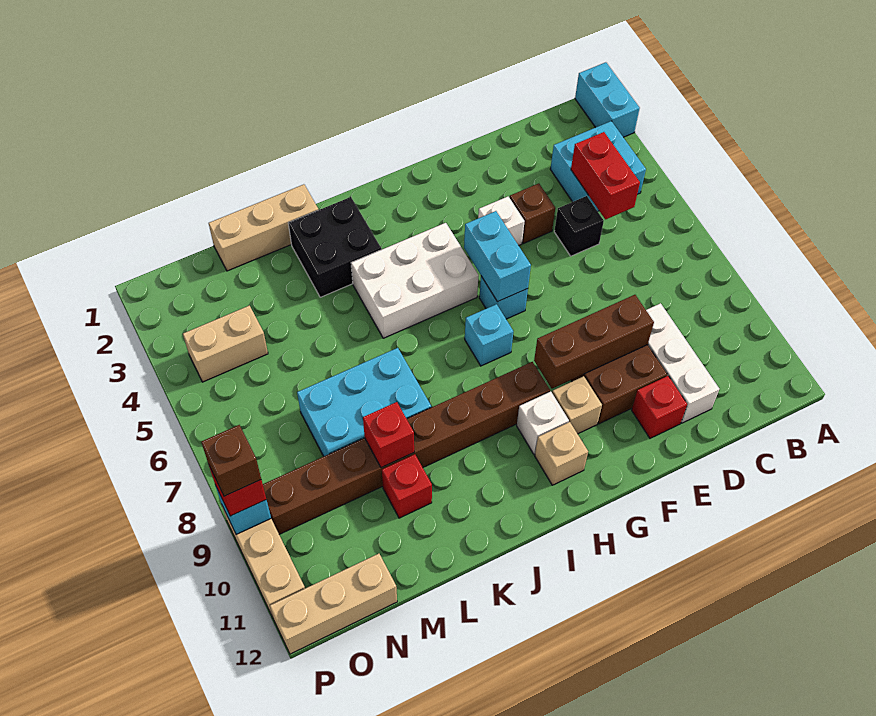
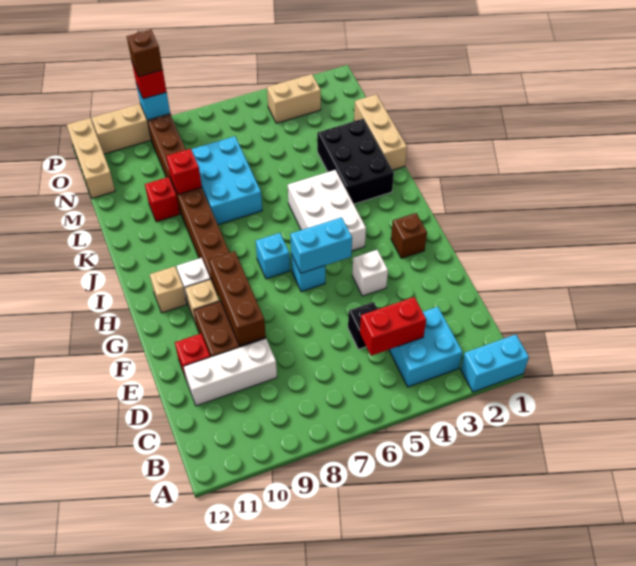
brown brick E4 level 1 -> brown brick G2 level 1
black brick J2:K3 level 1 -> black brick J2:L3 level 1
tan brick N4:O4 level 1 -> tan brick O3:O4 level 1

